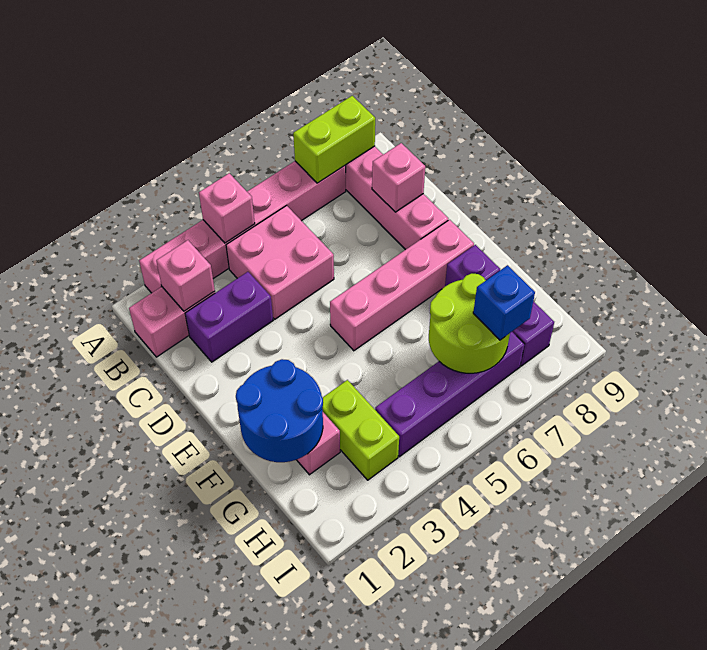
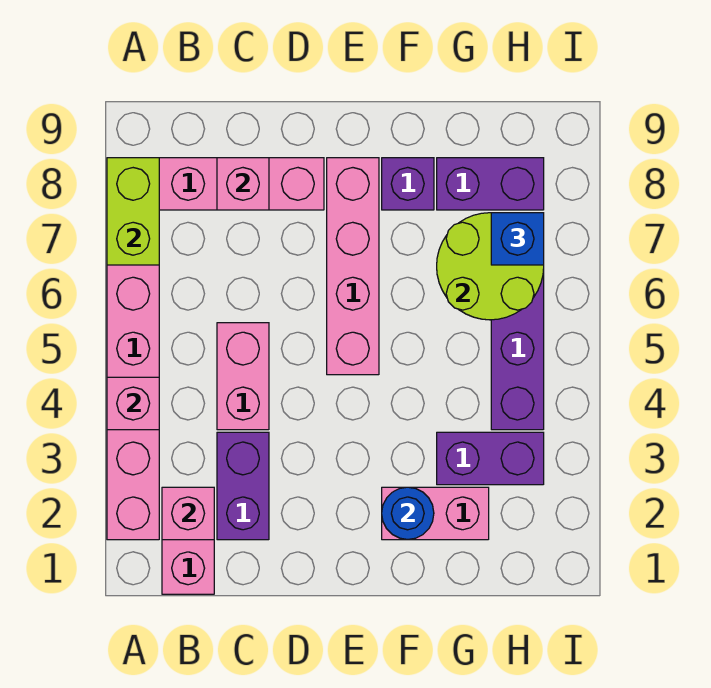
pink brick B4:C5 level 1 -> pink brick C4:C5 level 1
blue round brick F1:G2 level 2 -> blue round brick F2 level 2
lime brick G3:H3 level 1 -> purple brick G3:H3 level 1

